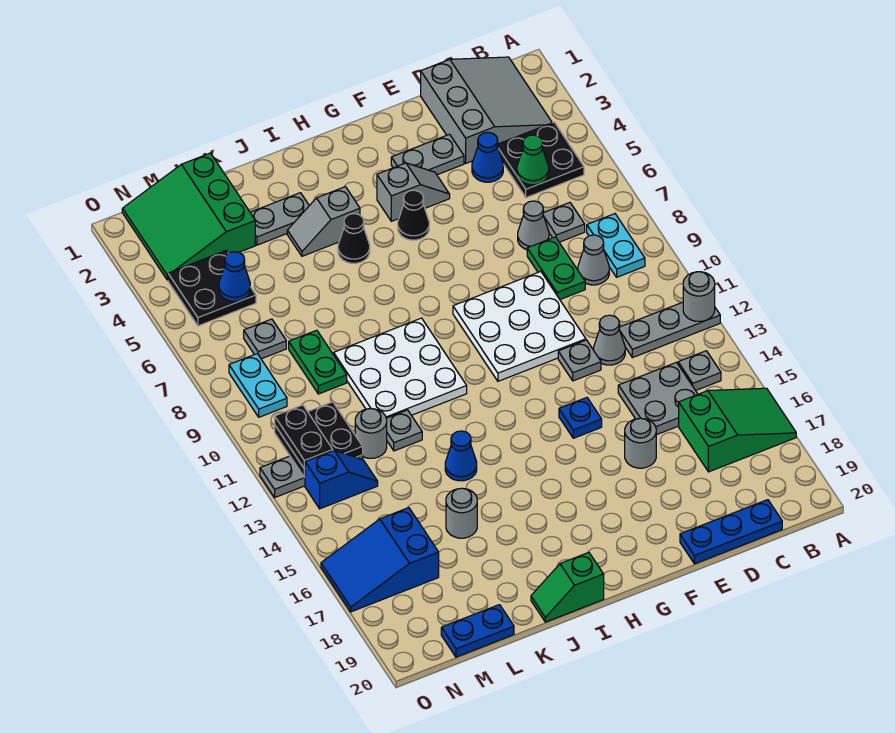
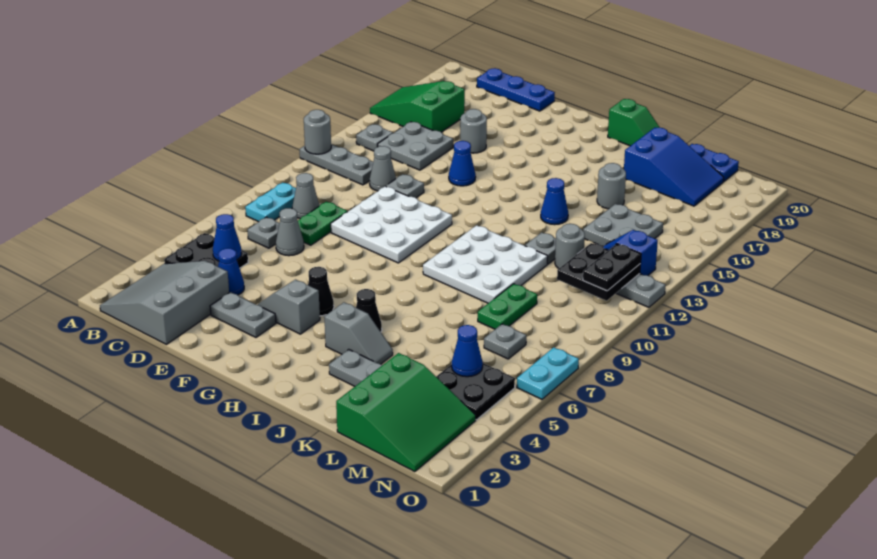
green cone C5 level 2 -> blue cone C5 level 2
blue plate F14 level 1 -> blue cone F14 level 1
none -> grey plate L14:M15 level 1
blue slope M16:O17 level 1 top M -> blue slope K18:M19 level 1 top K
cyan plate N8:N9 level 1 -> cyan plate O6:O7 level 1

